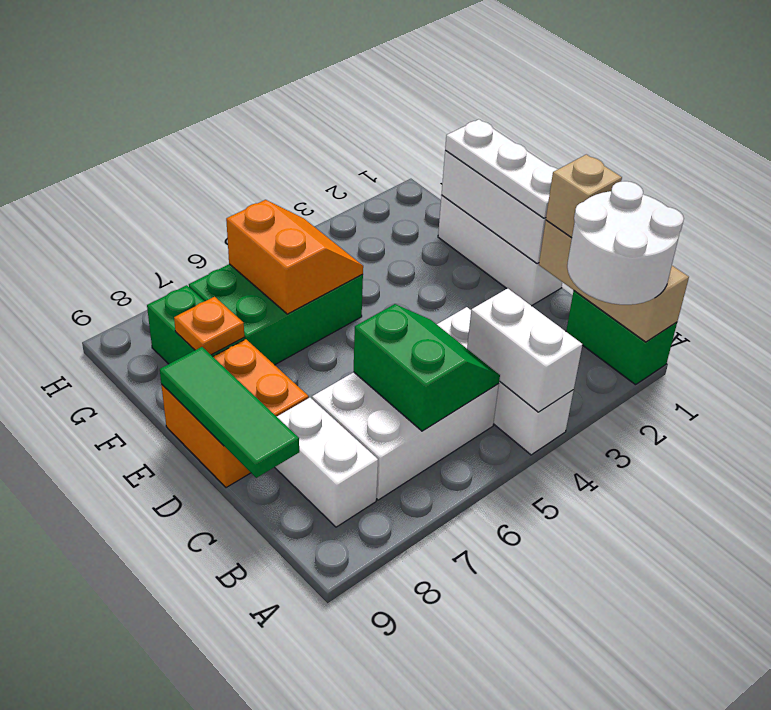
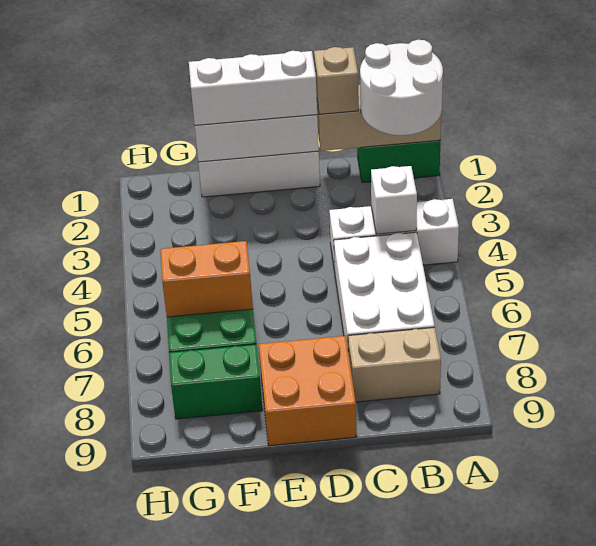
white brick A4:B4 level 2 -> white brick B4 level 2
green slope B5:C6 level 2 top 6 -> none
white brick B8:C8 level 1 -> tan brick B8:C8 level 1
green tile C9:E9 level 2 -> none
white plate D1:F1 level 3 -> white brick D1:F1 level 3
orange plate F8 level 2 -> none

